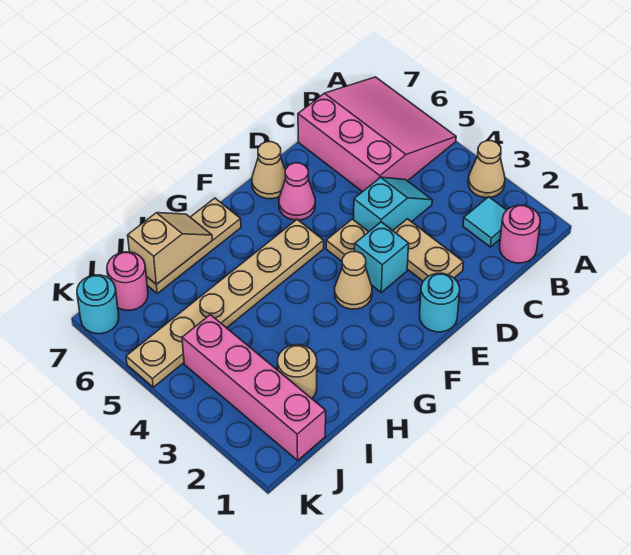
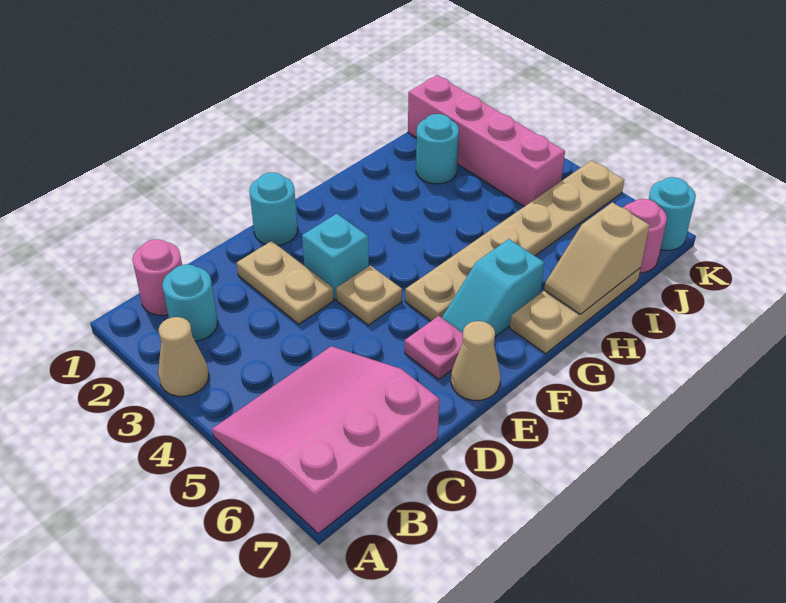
pink slope A5:C7 level 1 top C -> pink slope A5:C7 level 1 top 7
cyan tile B2 level 1 -> cyan round brick B2 level 1
cyan slope C4:D4 level 1 top D -> cyan slope F6:G6 level 1 top G
pink cone E6 level 1 -> pink plate E6 level 1
tan cone F3 level 1 -> none
tan round brick I2 level 1 -> cyan round brick I2 level 1

